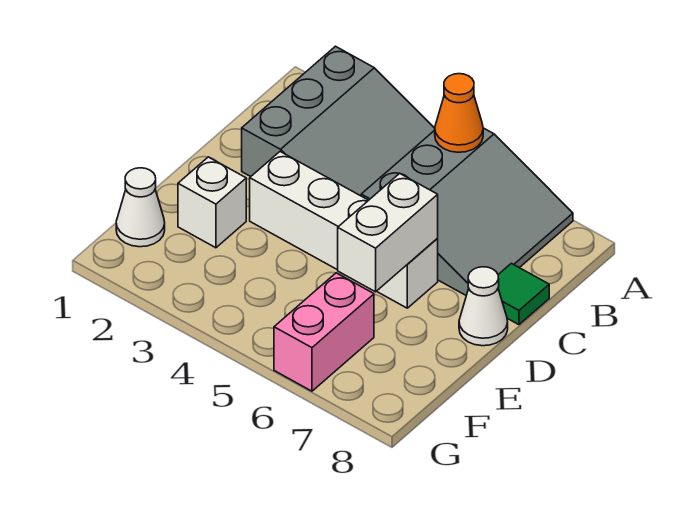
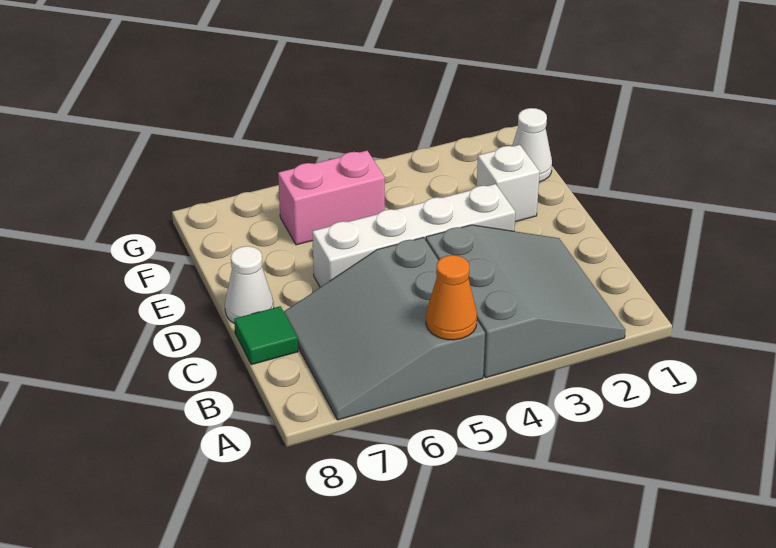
grey slope A2:C4 level 1 top 2 -> grey slope A2:C4 level 1 top 4
white brick D6:E6 level 2 -> none
pink brick F6:G6 level 1 -> pink brick F5:F6 level 1

